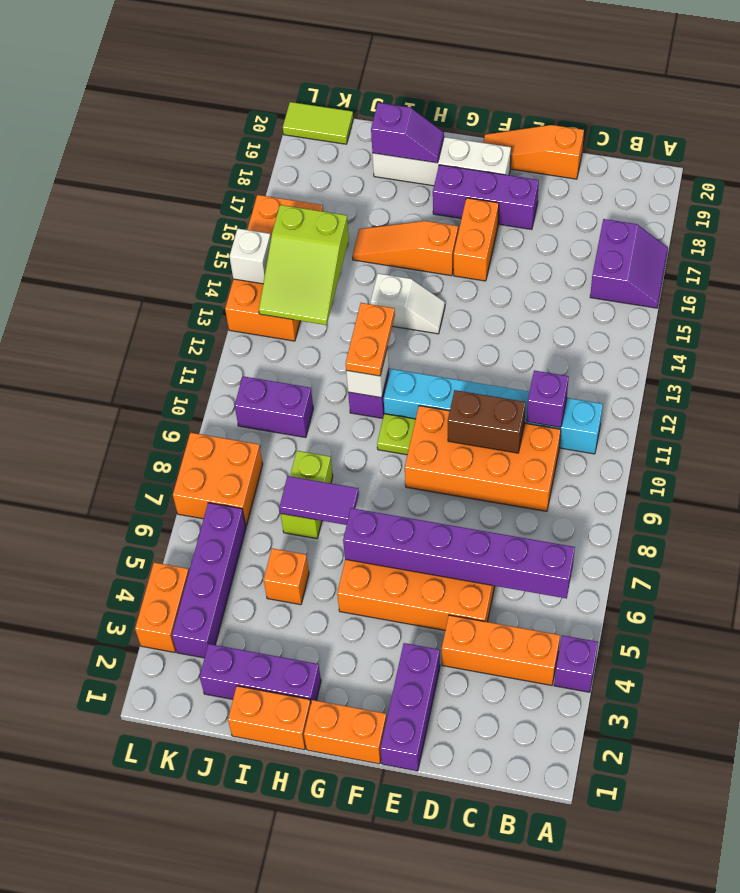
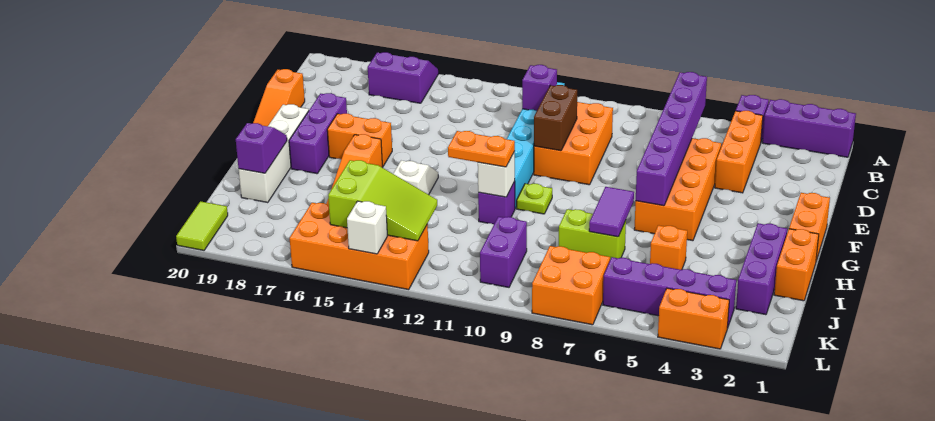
orange brick C9:F10 level 1 -> orange brick C9:E10 level 1
purple brick E1:E3 level 1 -> purple brick A1:A3 level 1

